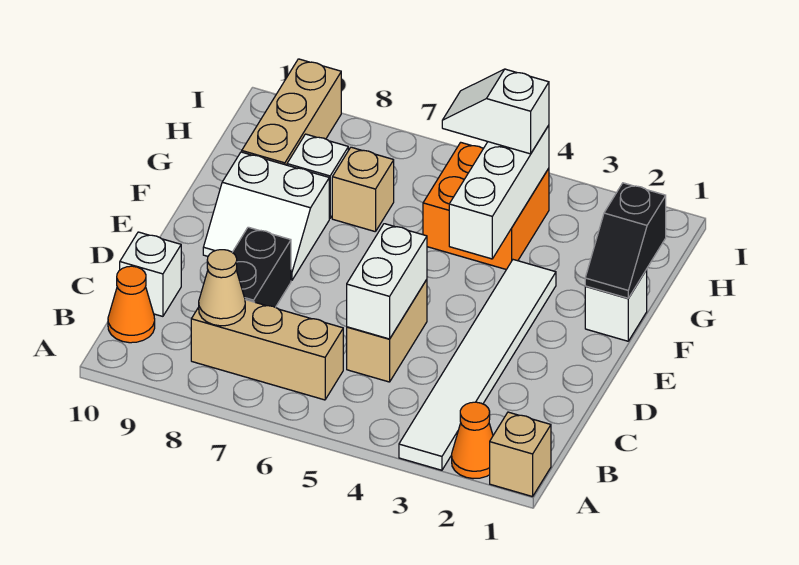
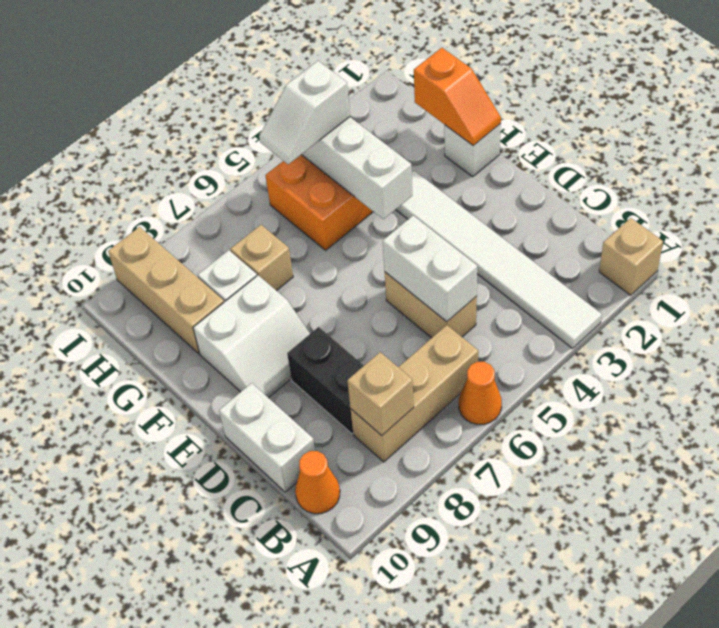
orange cone A2 level 1 -> orange cone A6 level 1
tan cone B8 level 2 -> tan brick B8 level 2
white brick C10 level 1 -> white brick C10:D10 level 1
black slope F1:G1 level 2 top G -> orange slope F1:G1 level 2 top G

